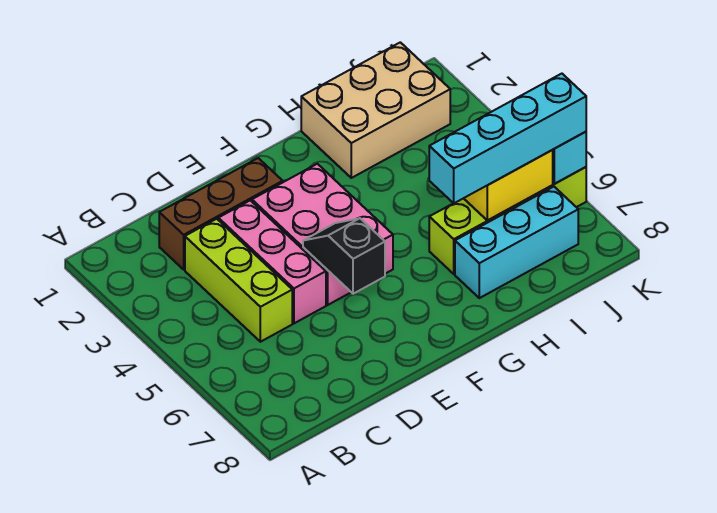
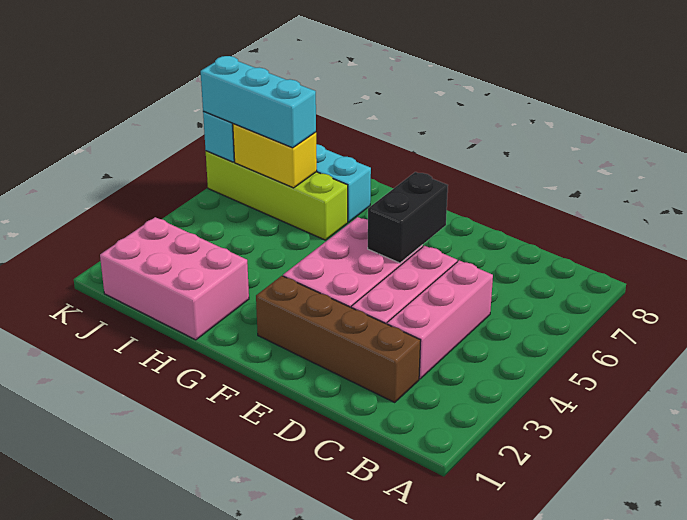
brown brick C2:E2 level 1 -> brown brick C2:F2 level 1
lime brick C3:C5 level 1 -> pink brick C3:C5 level 1
black slope E5:E6 level 2 top 6 -> black brick E5:E6 level 2
tan brick H1:J2 level 1 -> pink brick H1:J2 level 1
cyan brick H6:K6 level 3 -> cyan brick I6:K6 level 3

